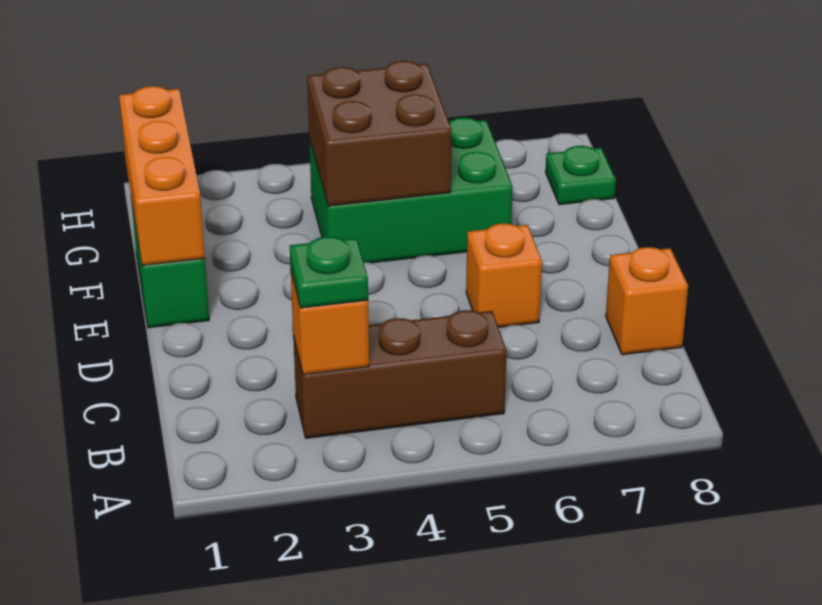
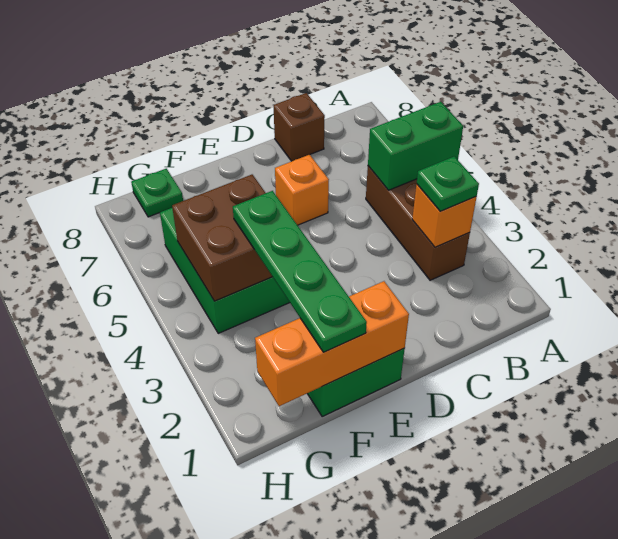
none -> green brick A5:B5 level 2
orange brick C8 level 1 -> brown brick C8 level 1
none -> green plate F1:F4 level 3

